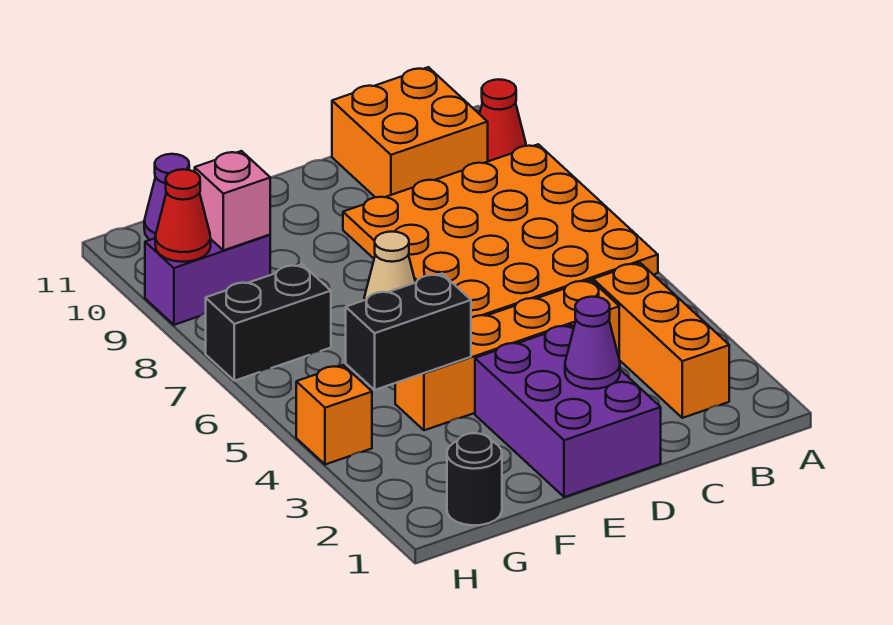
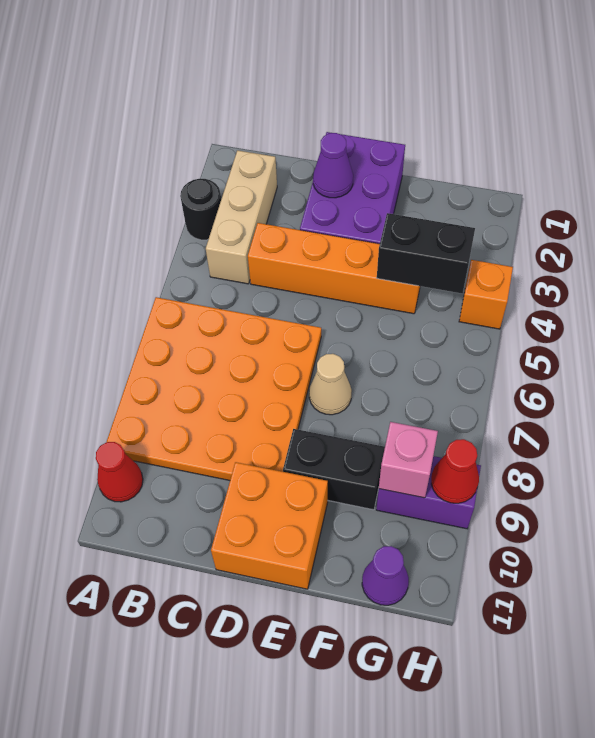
orange brick B2:B4 level 1 -> tan brick B2:B4 level 1
orange brick B10:C11 level 1 -> orange brick D10:E11 level 1
black round brick G1 level 1 -> black round brick A3 level 1
black brick G7:H7 level 1 -> black brick E9:F9 level 1

